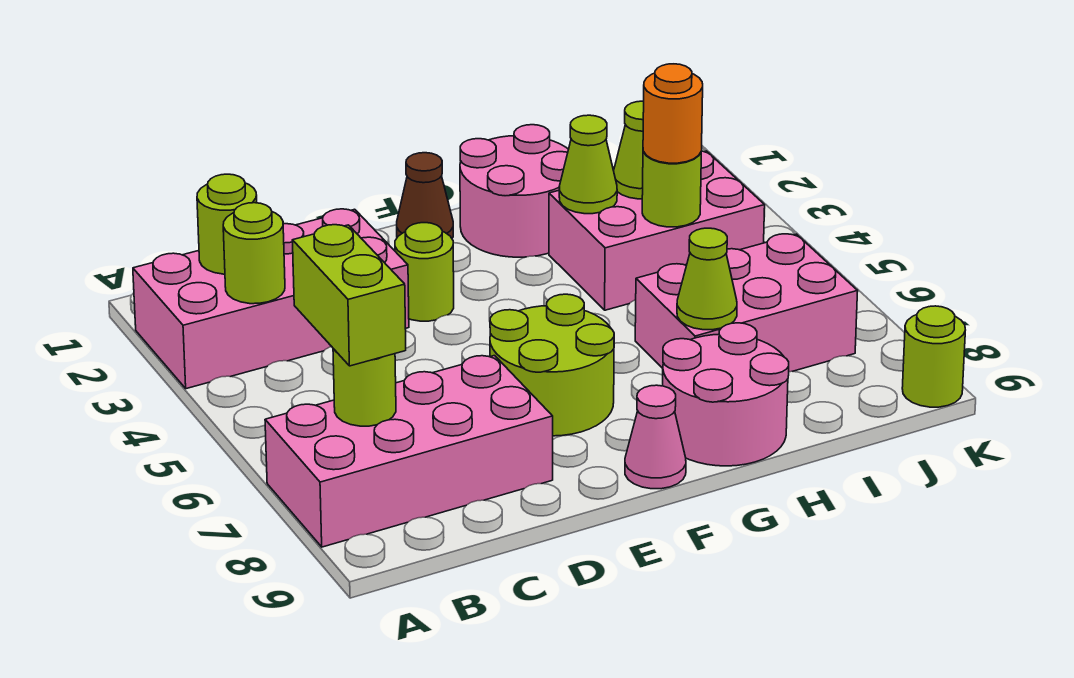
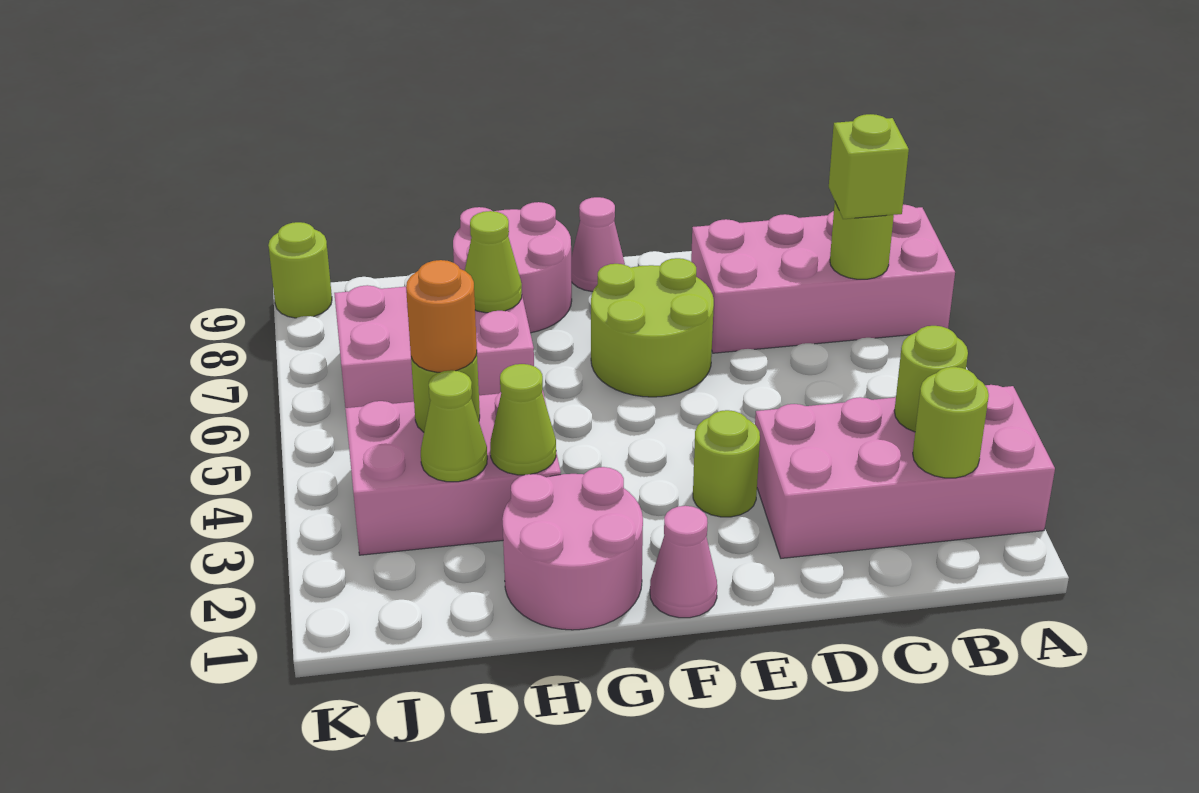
lime brick B6:B7 level 3 -> lime brick B7 level 3
brown cone F1 level 1 -> pink cone F1 level 1

